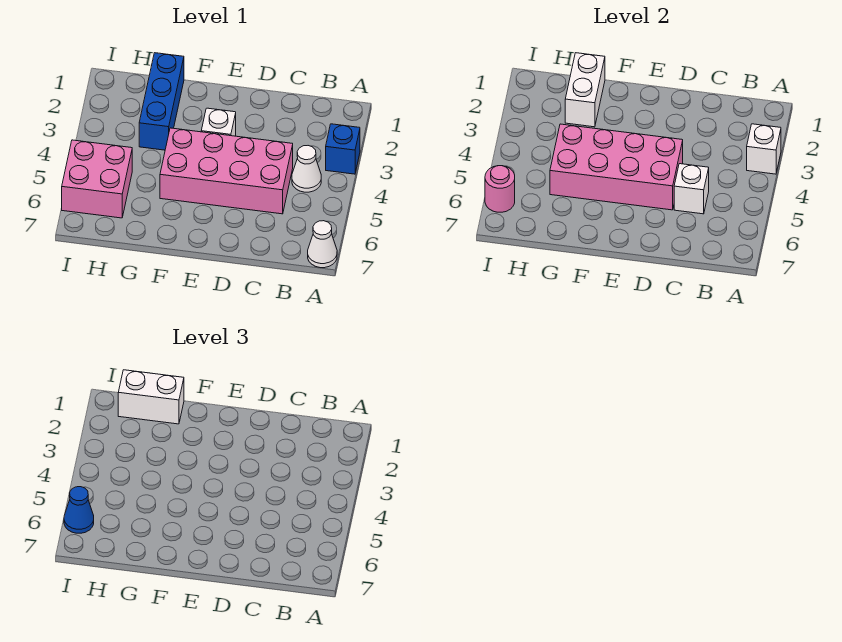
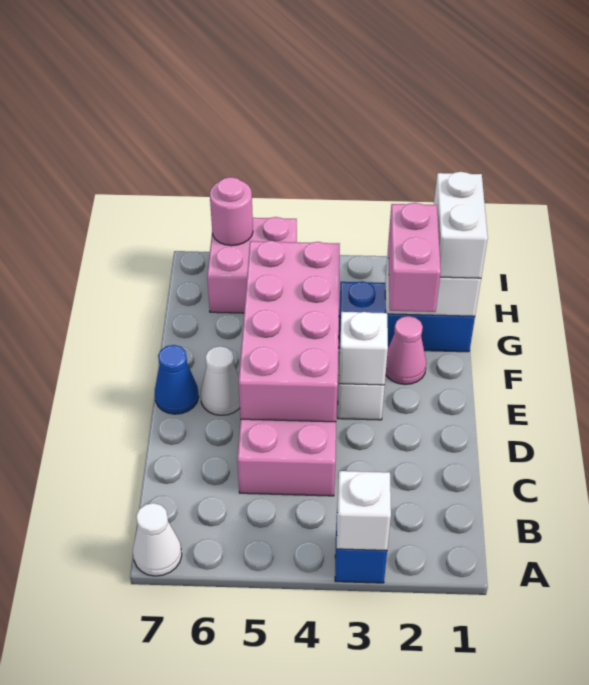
white cone B4 level 1 -> white cone E6 level 1
white brick C5 level 2 -> white brick E3 level 2
none -> pink cone F2 level 1
none -> pink brick F2:G2 level 3
blue cone I6 level 3 -> blue cone E7 level 1

